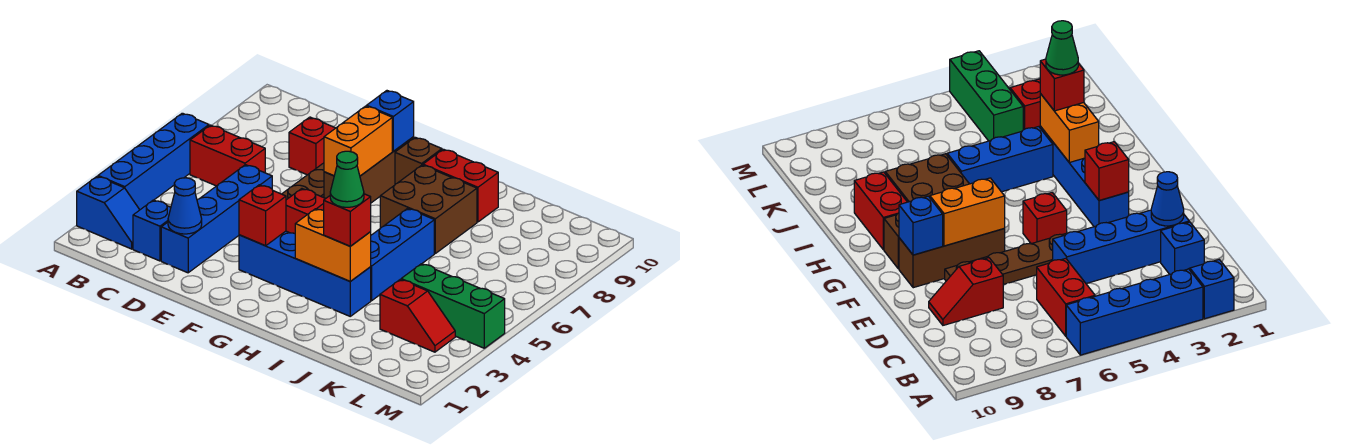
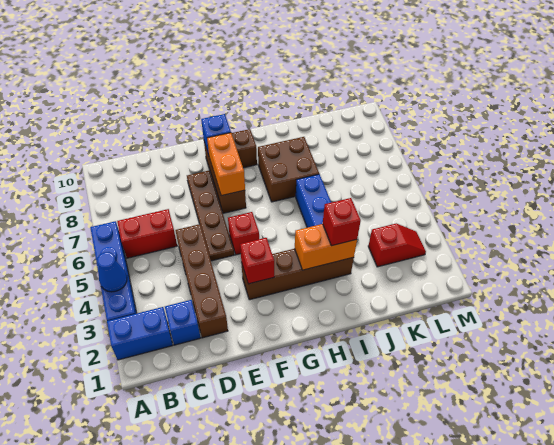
blue slope A2:B2 level 1 top A -> blue brick A2:B2 level 1
blue brick D2:D5 level 1 -> brown brick D2:D5 level 1
blue cone D2 level 2 -> blue cone A4 level 2
red slope D8:D9 level 1 top 8 -> none
blue brick F3:I3 level 1 -> brown brick F3:I3 level 1
red brick H9:I9 level 1 -> none
green cone I3 level 4 -> none
green brick K4:M4 level 1 -> none

